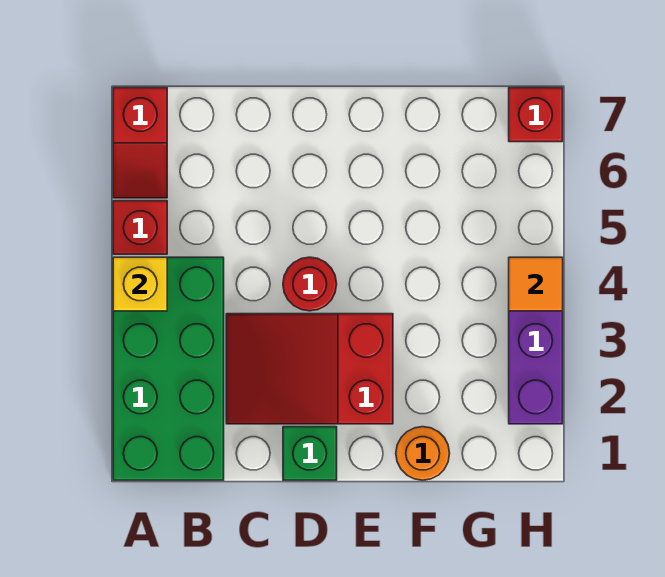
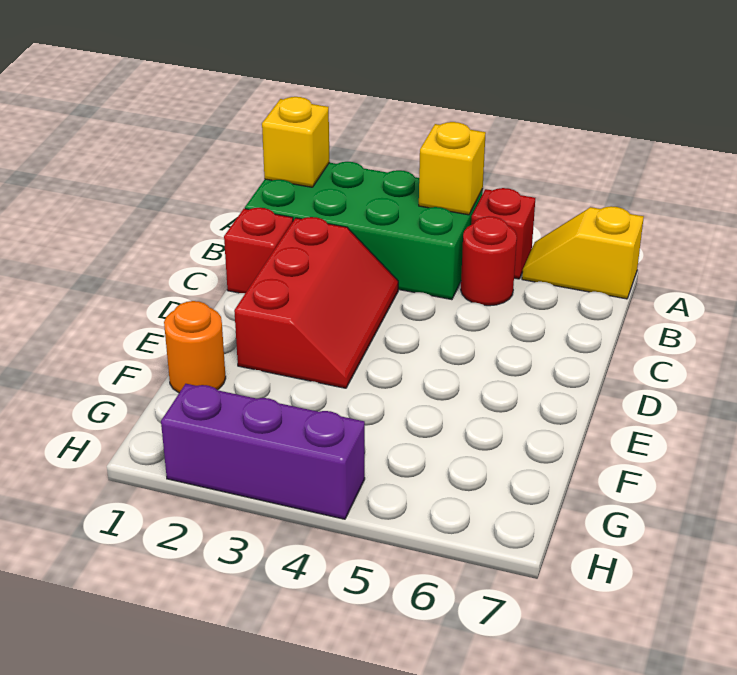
none -> yellow brick A1 level 2
red slope A6:A7 level 1 top 7 -> yellow slope A6:A7 level 1 top 7
red slope C2:E3 level 1 top E -> red slope C2:E3 level 1 top 2
green brick D1 level 1 -> none
red round brick D4 level 1 -> red round brick B5 level 1
orange tile H4 level 2 -> none
red brick H7 level 1 -> red brick C1 level 1

